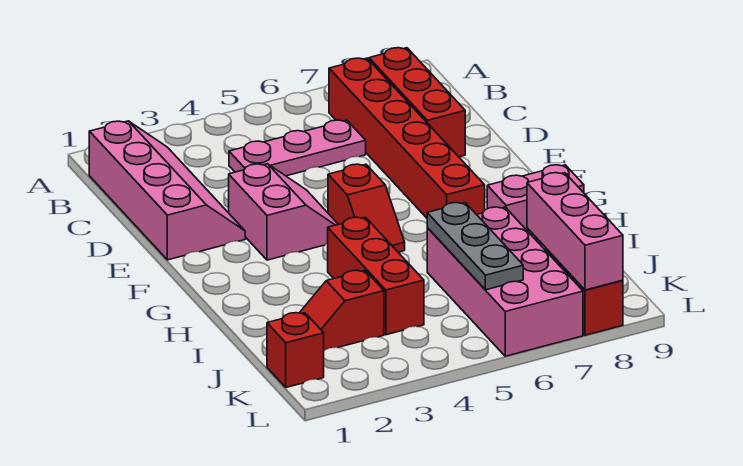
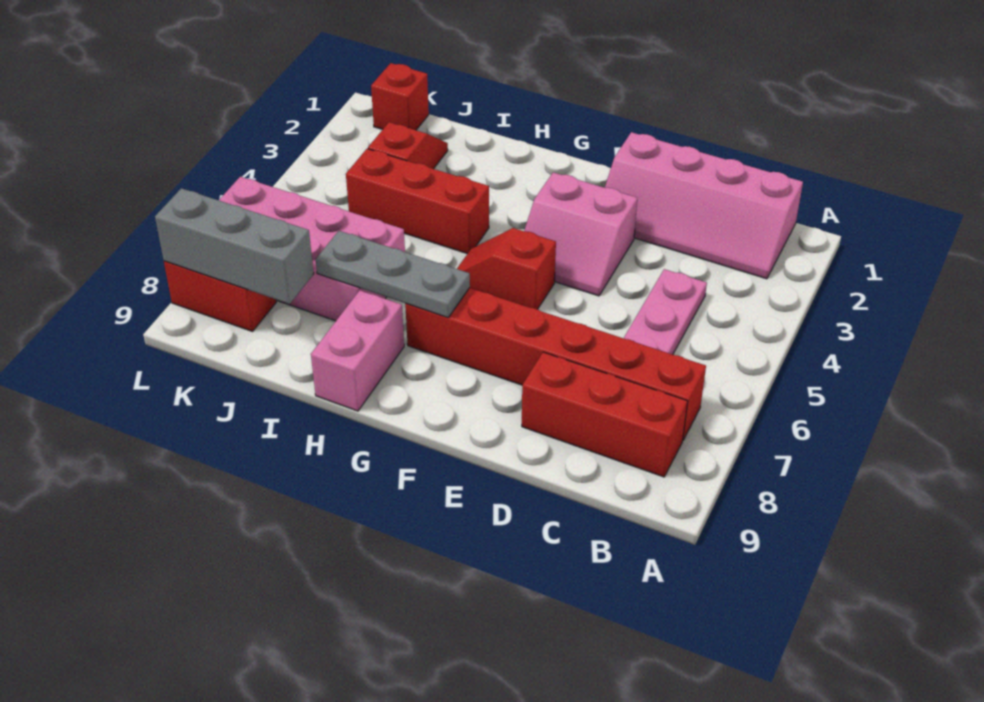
grey plate I6:K6 level 2 -> grey plate G7:I7 level 2
pink brick J8:L8 level 2 -> grey brick J8:L8 level 2

